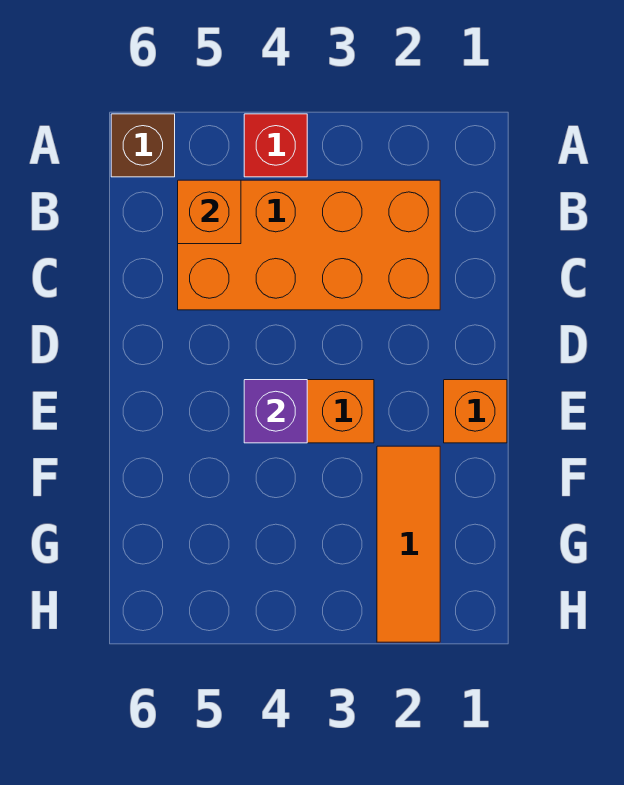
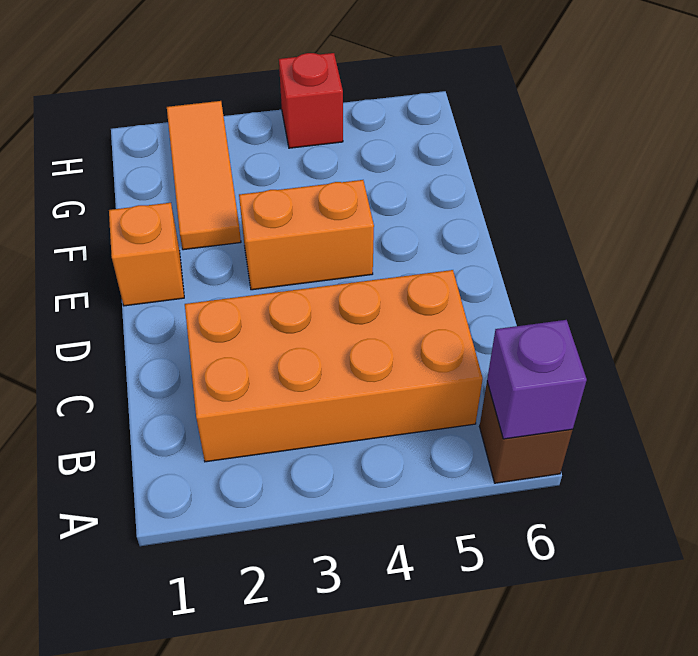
red brick A4 level 1 -> red brick H4 level 1
orange brick B5 level 2 -> none
purple brick E4 level 2 -> purple brick A6 level 2

